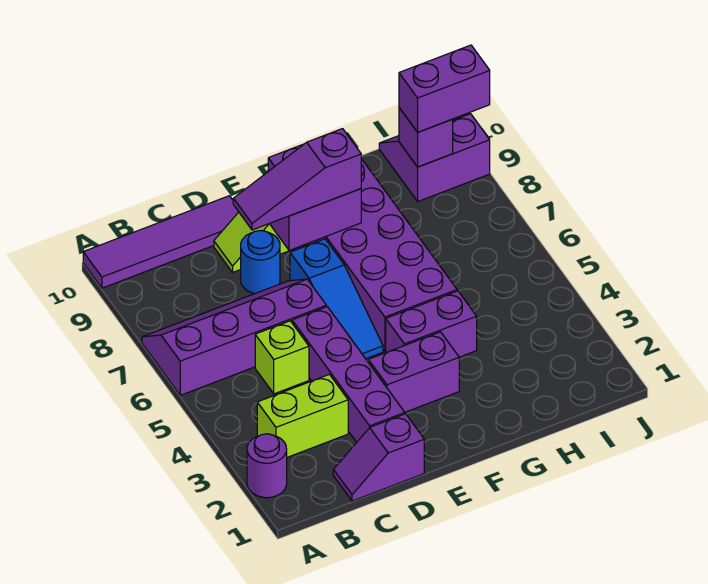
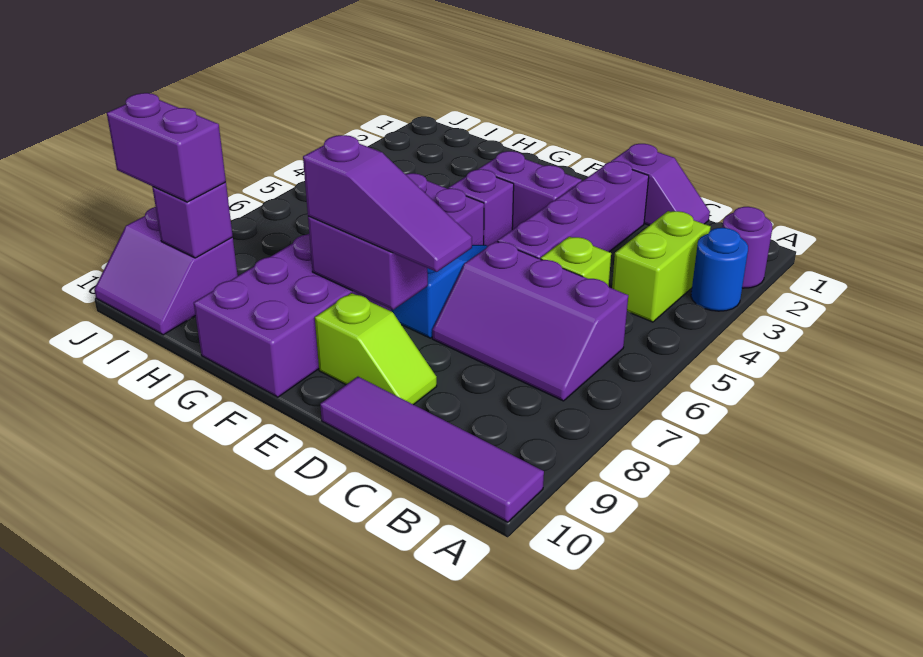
purple slope A6:D7 level 1 top 6 -> purple slope B6:D7 level 1 top 6
lime brick B3:C3 level 1 -> lime brick B3:B4 level 1
blue round brick D8 level 1 -> blue round brick A3 level 1
purple brick F4:G4 level 1 -> purple brick F4 level 1

